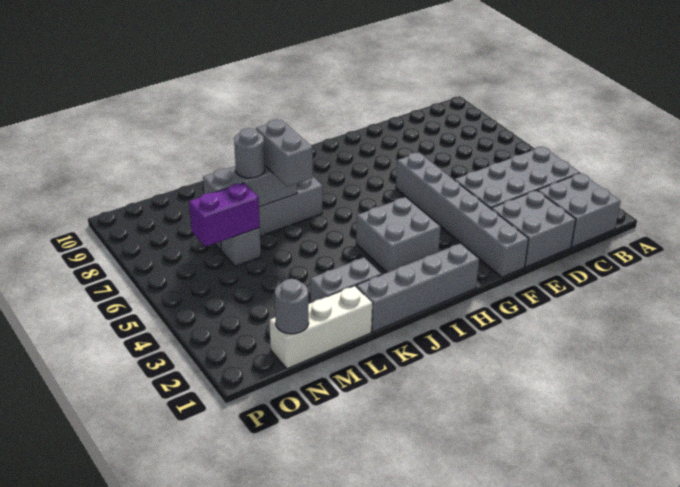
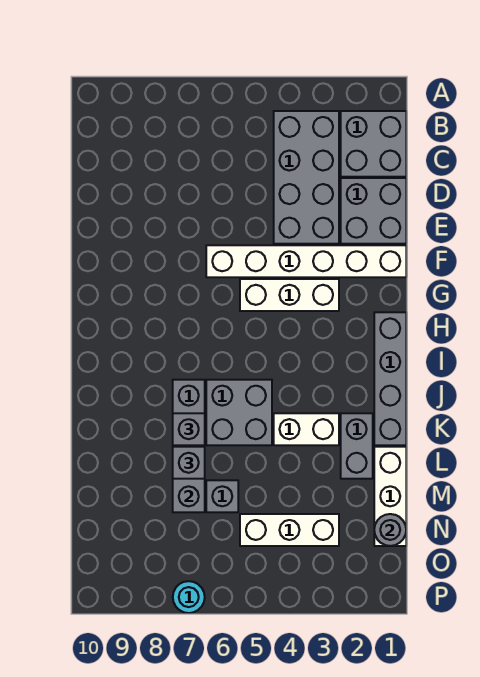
grey brick F1:F6 level 1 -> white brick F1:F6 level 1
none -> white brick G3:G5 level 1
grey brick H3:I4 level 1 -> grey brick J5:K6 level 1
none -> white brick K3:K4 level 1
grey brick K6:K7 level 3 -> grey brick K7 level 3
grey round brick L7 level 3 -> grey brick L7 level 3
purple brick M6:N6 level 2 -> none
none -> white brick N3:N5 level 1
none -> cyan round brick P7 level 1

